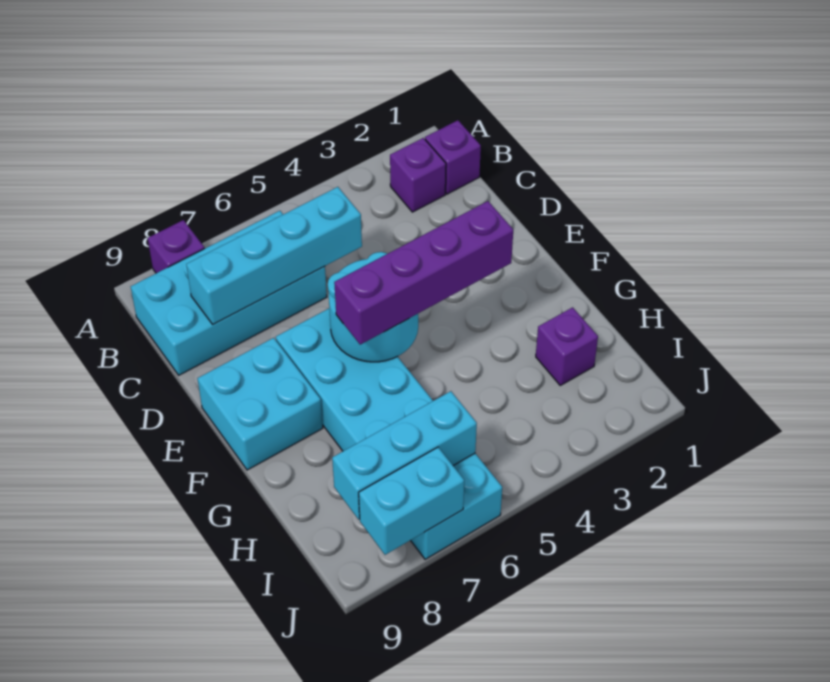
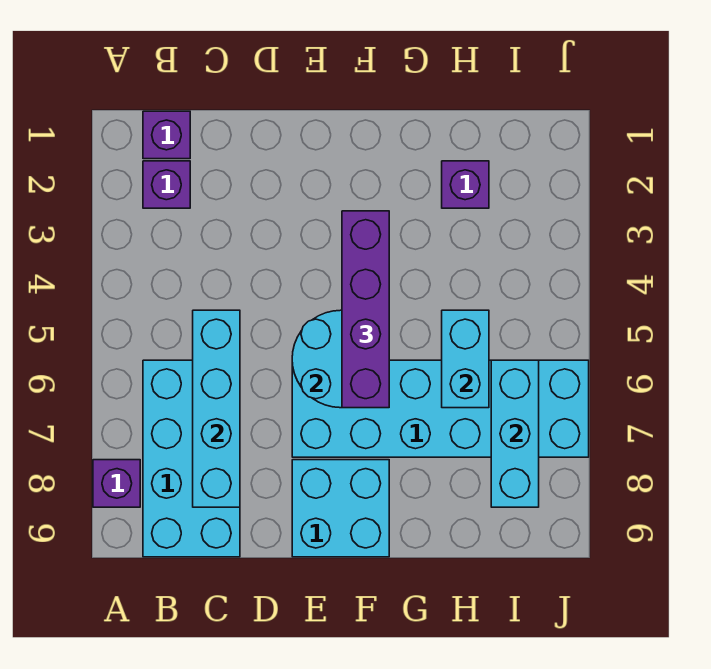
cyan brick J7:J8 level 2 -> cyan brick H5:H6 level 2

